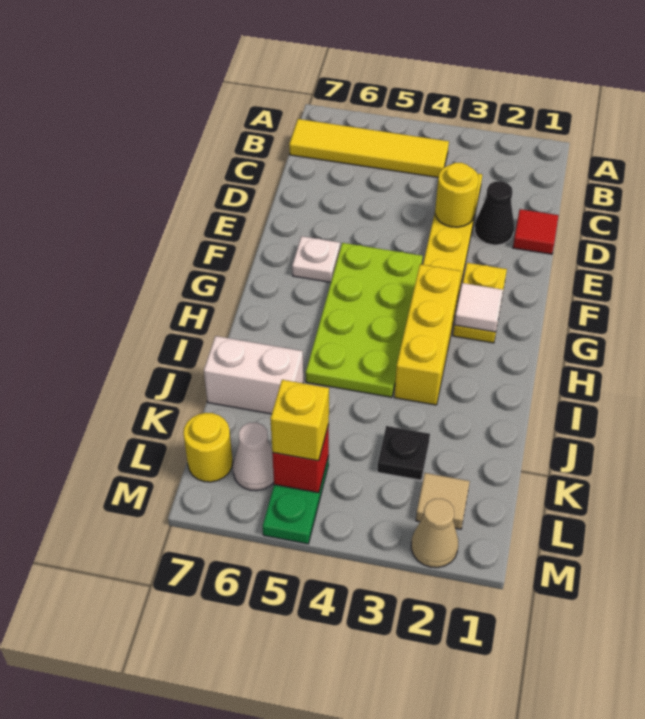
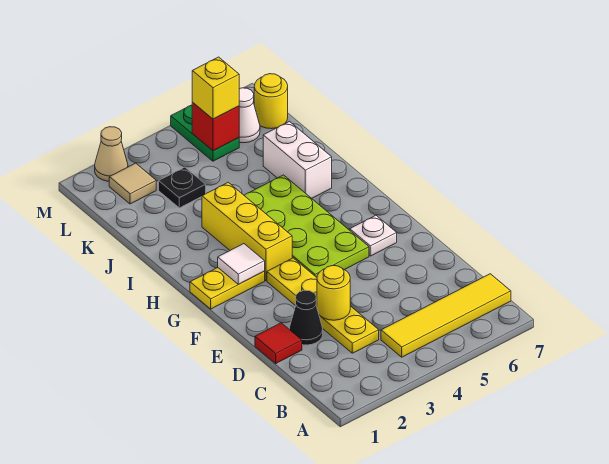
yellow plate F2:G2 level 1 -> yellow plate G1:G2 level 1
white brick J6:J7 level 1 -> white brick I6:J6 level 1

